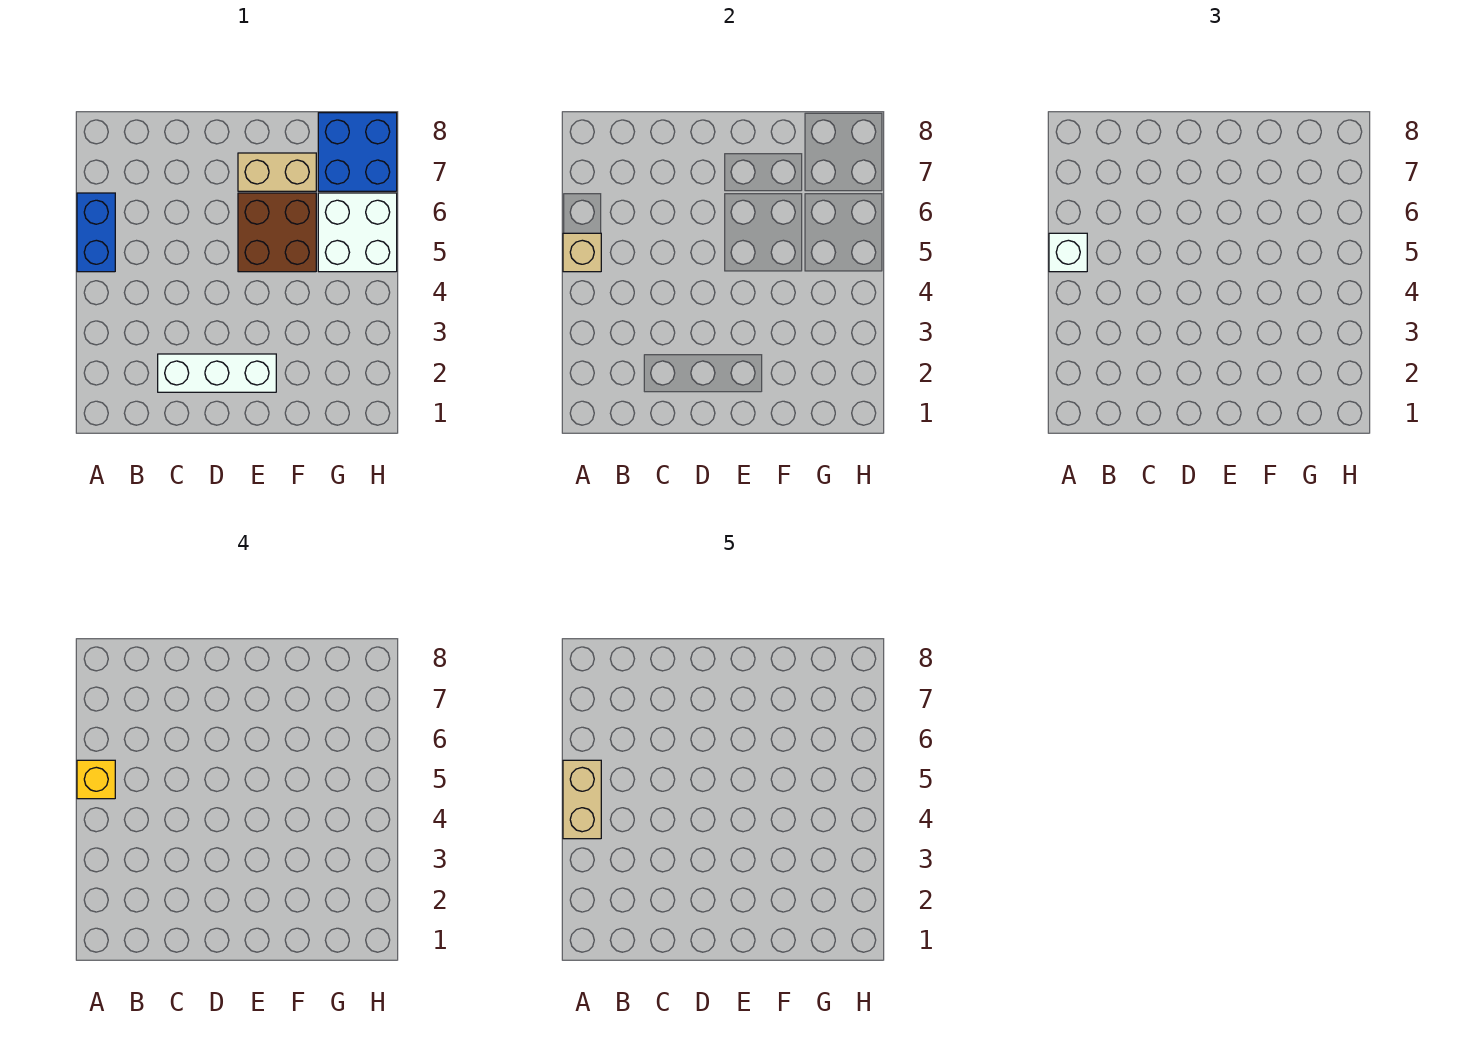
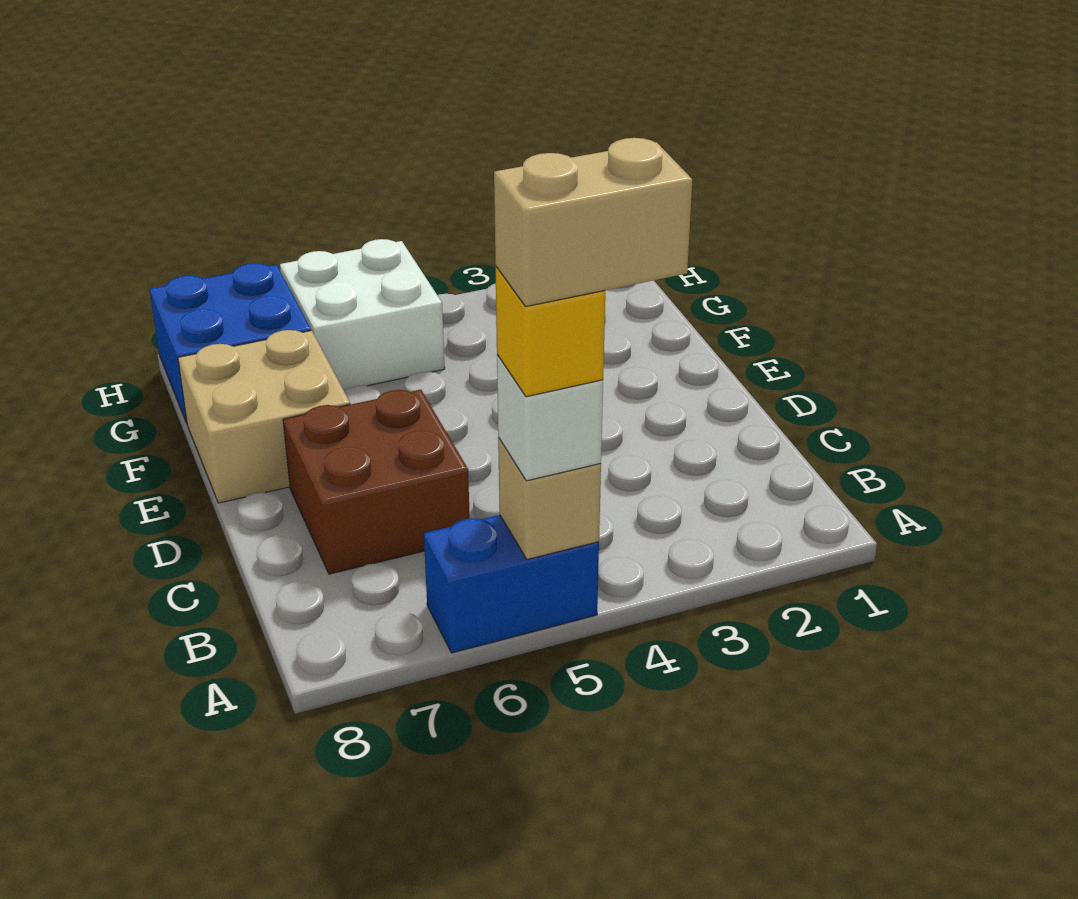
white brick C2:E2 level 1 -> none
brown brick E5:F6 level 1 -> brown brick C6:D7 level 1
tan brick E7:F7 level 1 -> tan brick E7:F8 level 1

